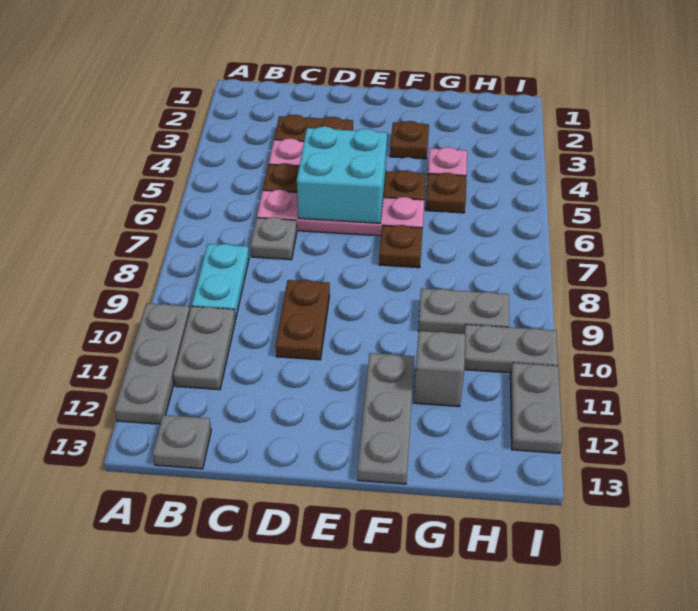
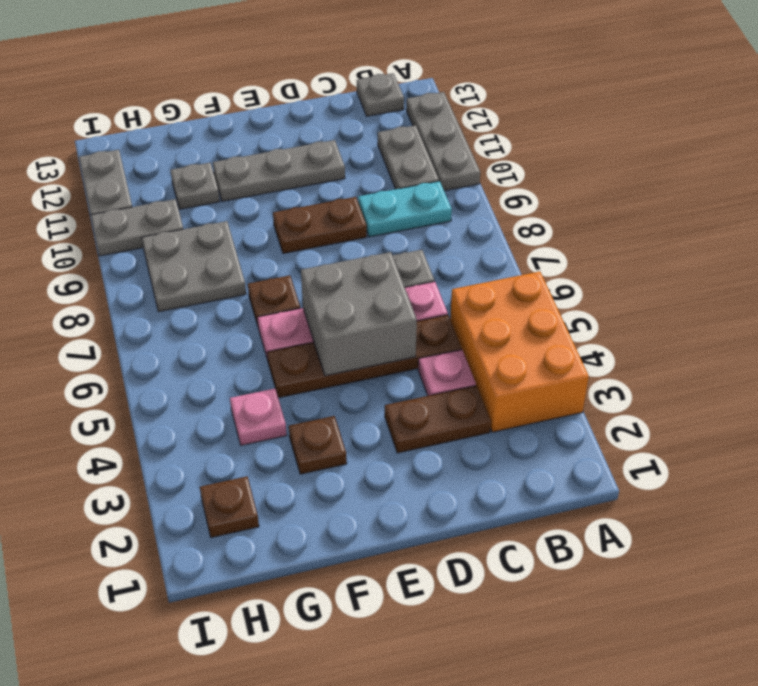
none -> orange brick A3:B5 level 1
cyan plate B8:B9 level 1 -> cyan plate B9:C9 level 1
cyan brick D5:E6 level 2 -> grey brick D5:E6 level 2
brown plate D9:D10 level 1 -> brown plate D9:E9 level 1
grey plate F11:F13 level 1 -> grey plate D11:F11 level 1
brown plate G5 level 1 -> brown plate H2 level 1
grey plate G9:H9 level 1 -> grey plate G8:H9 level 1
grey brick G11 level 1 -> grey plate G11 level 1

